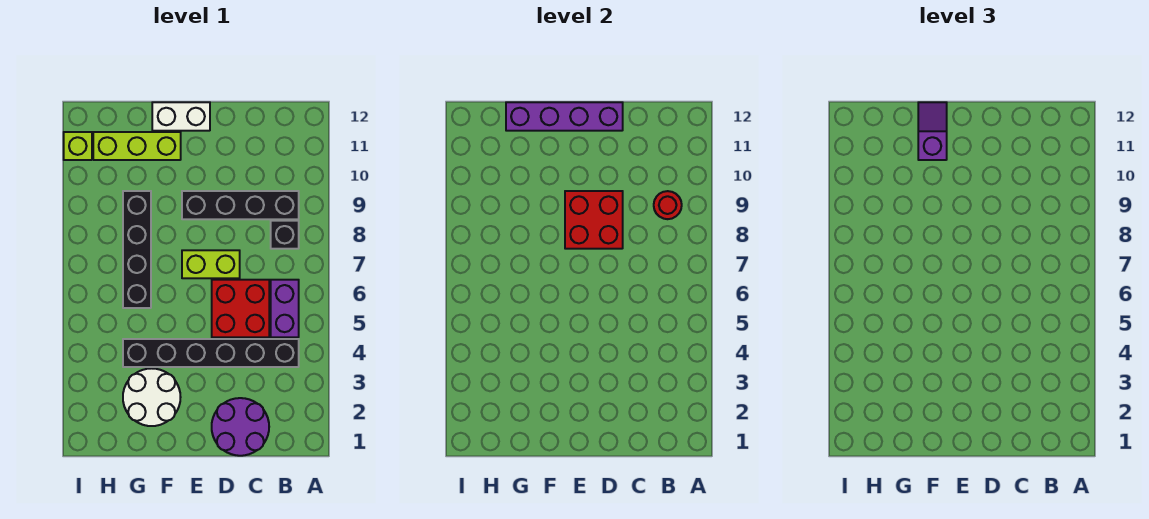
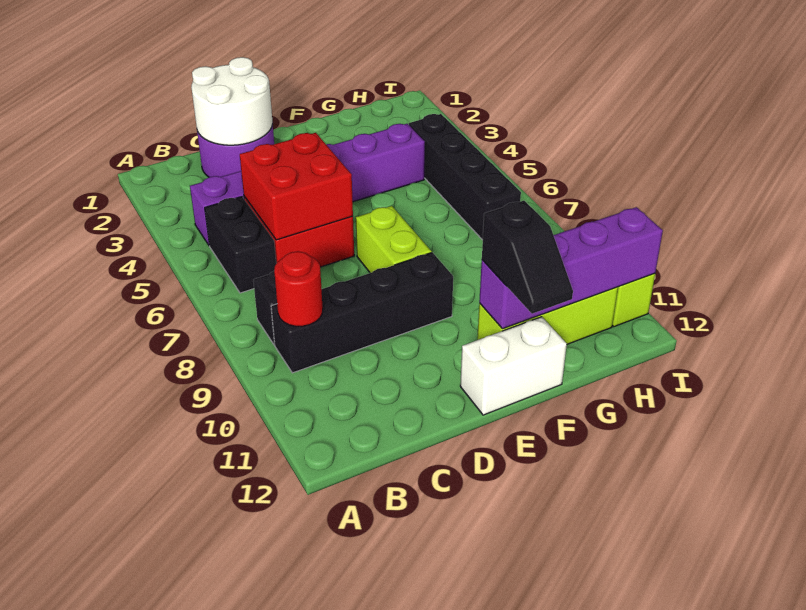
black brick B4:G4 level 1 -> purple brick B4:G4 level 1
purple brick B5:B6 level 1 -> black brick B5:B6 level 1
lime brick D7:E7 level 1 -> lime brick E7:E8 level 1
red brick D8:E9 level 2 -> red brick C5:D6 level 2
purple brick D12:G12 level 2 -> purple brick F11:I11 level 2
white round brick F2:G3 level 1 -> white round brick C1:D2 level 2
purple slope F11:F12 level 3 top 11 -> black slope F11:F12 level 3 top 11
black brick G6:G9 level 1 -> black brick H4:H7 level 1

